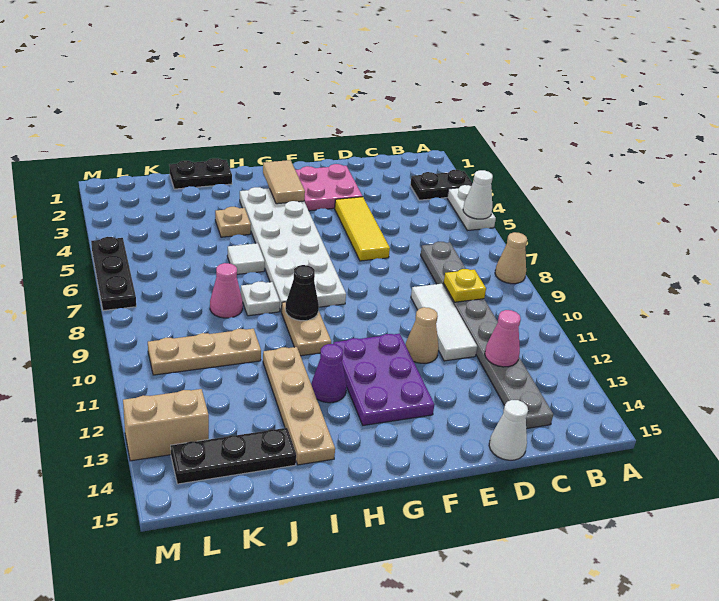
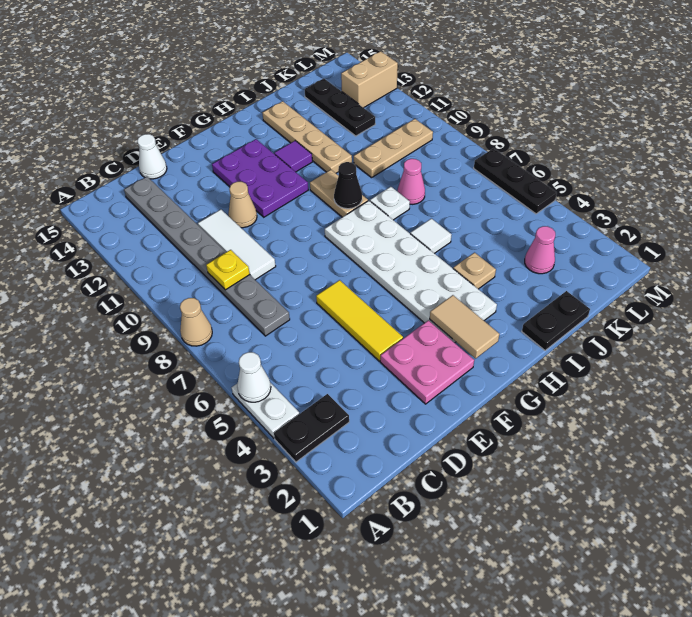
pink cone C12 level 2 -> pink cone K3 level 1
purple cone H12 level 1 -> purple tile H12 level 1
black plate J14:L14 level 1 -> black plate K12:K14 level 1

